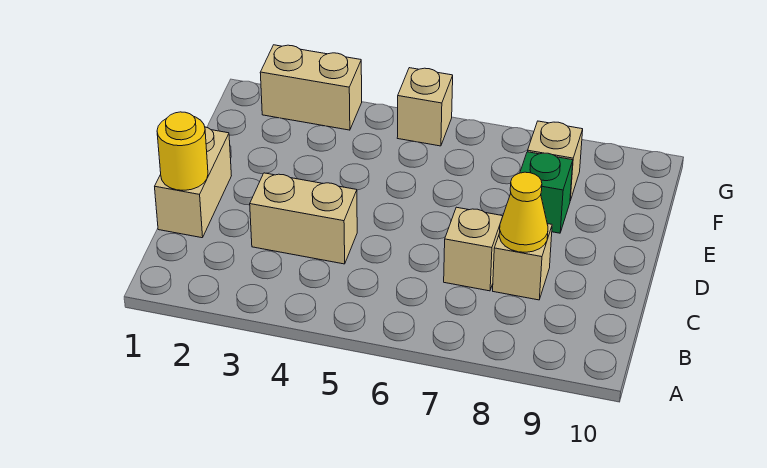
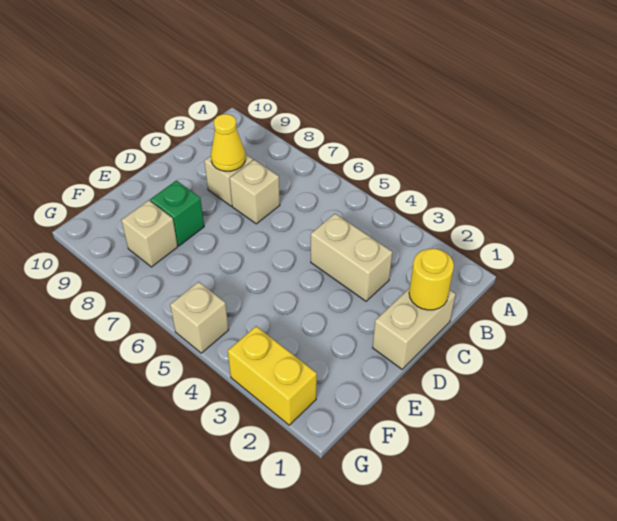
tan brick G2:G3 level 1 -> yellow brick G2:G3 level 1

